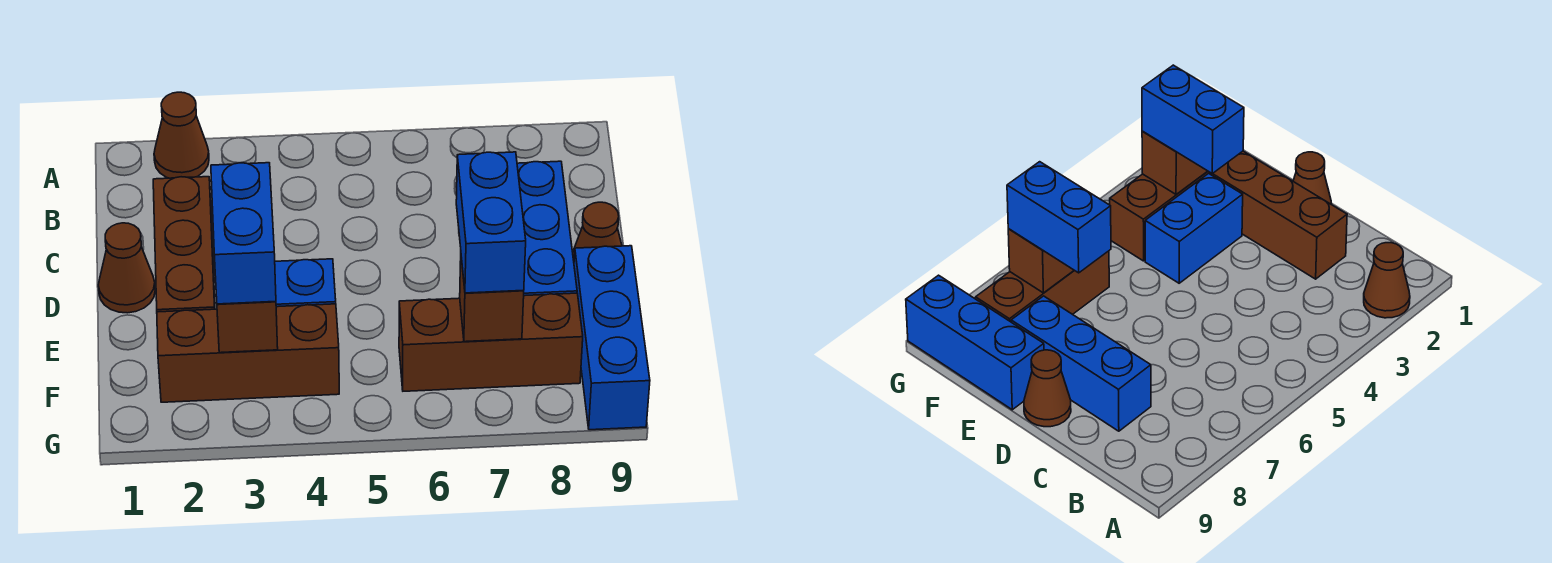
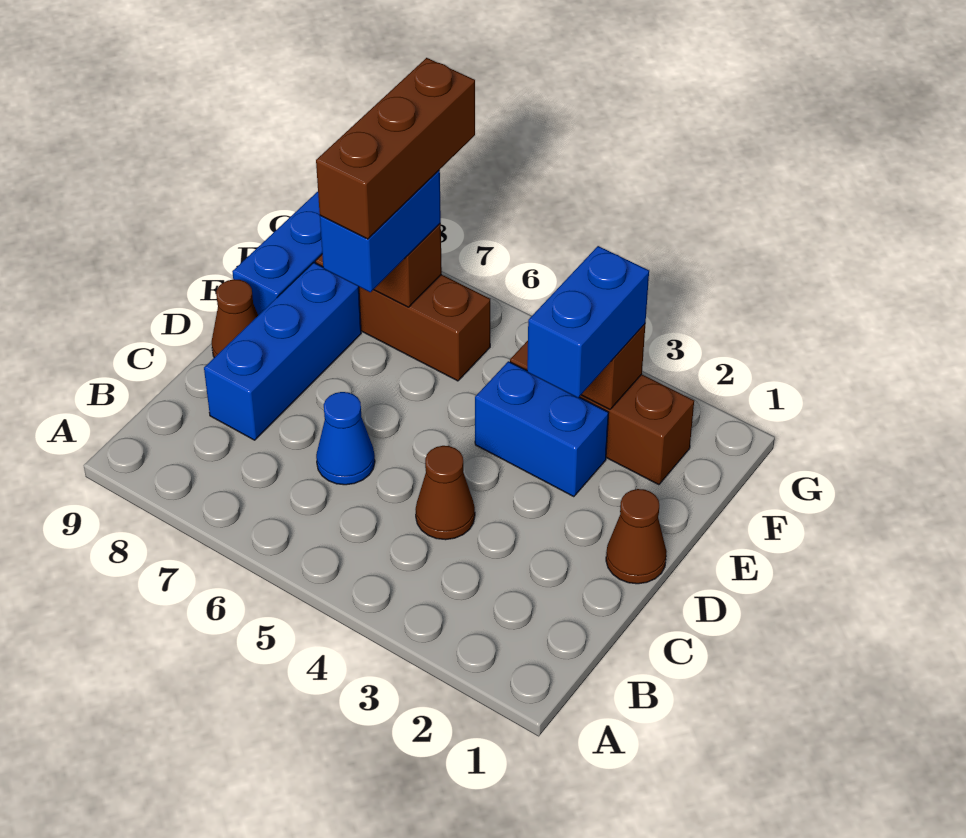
brown cone A2 level 1 -> brown cone C4 level 1
brown brick C2:E2 level 1 -> brown brick E7:G7 level 4
none -> blue cone C6 level 1

